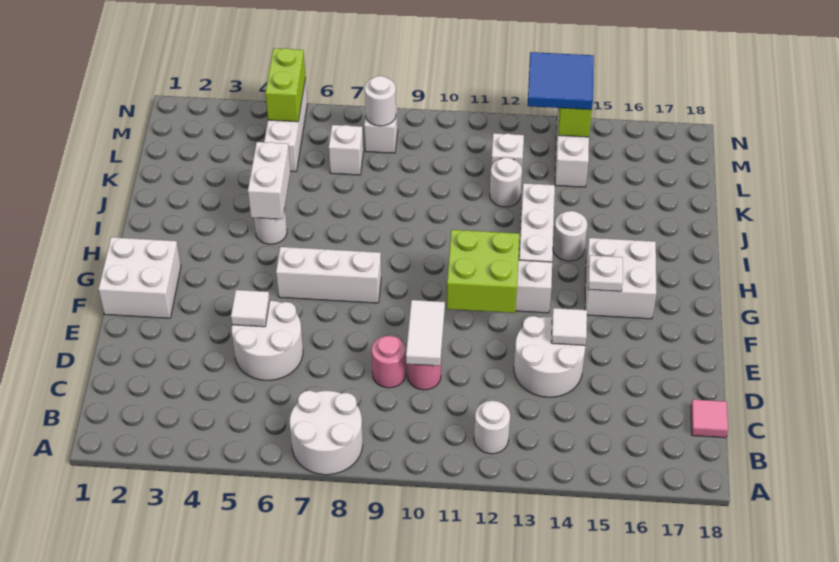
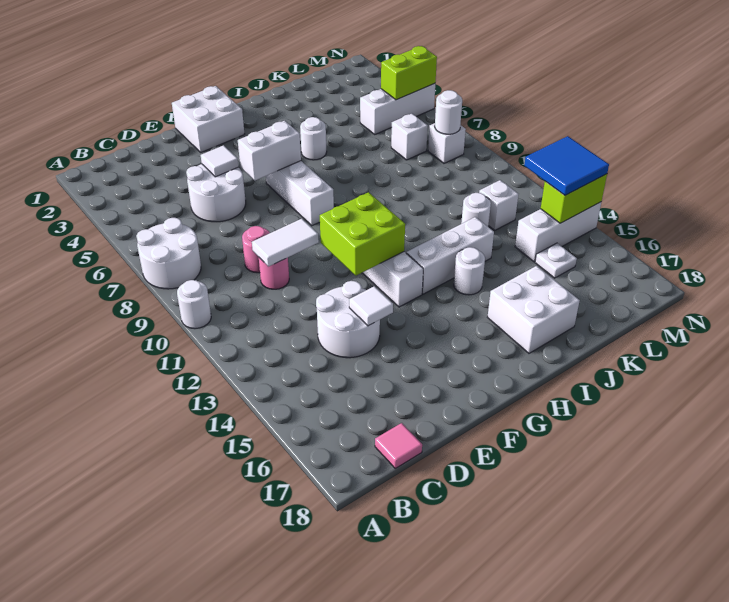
white round brick B12 level 1 -> white round brick A10 level 1
white brick G15:H16 level 1 -> white brick I16:J17 level 1
white plate G15 level 2 -> white plate L15 level 1
white brick I5:J5 level 2 -> white brick F6:G6 level 2

